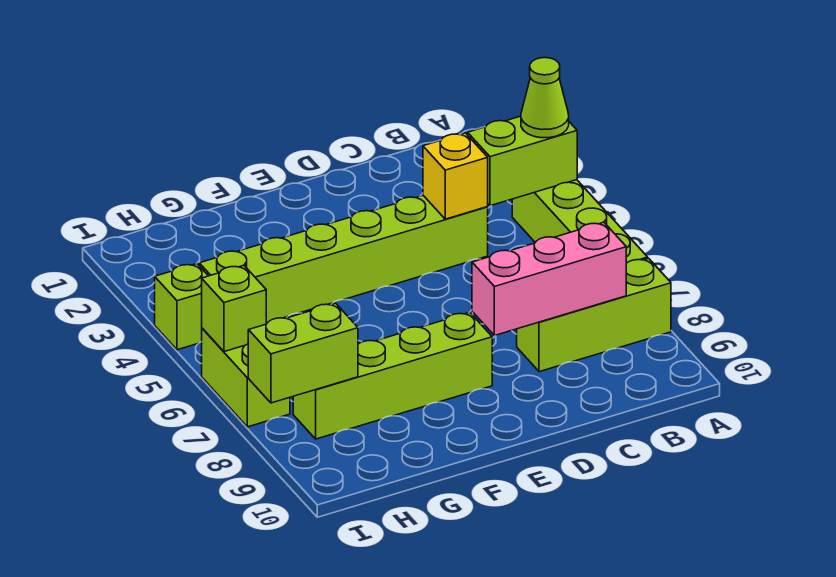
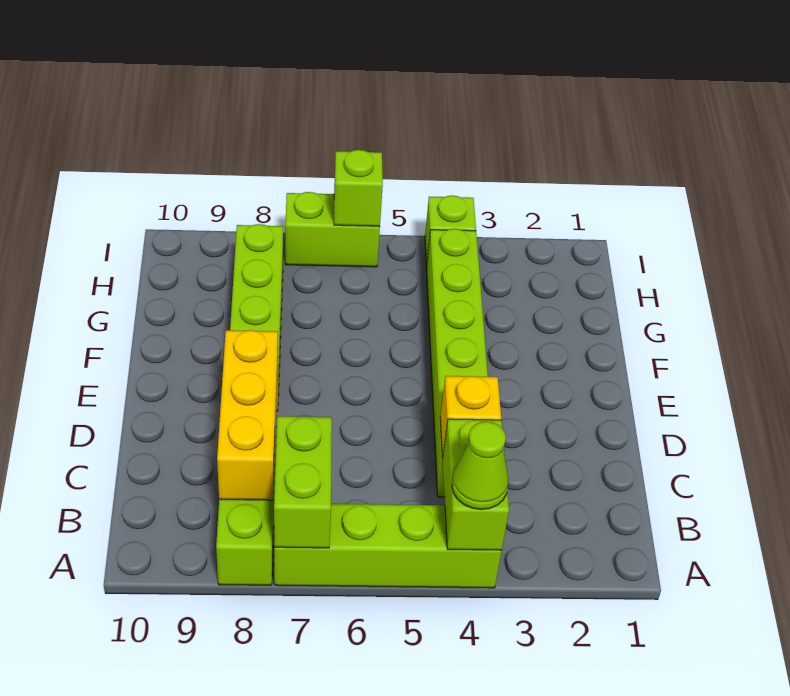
pink brick B8:D8 level 2 -> yellow brick B8:D8 level 2
lime brick H8:I8 level 2 -> lime brick A7:B7 level 2

